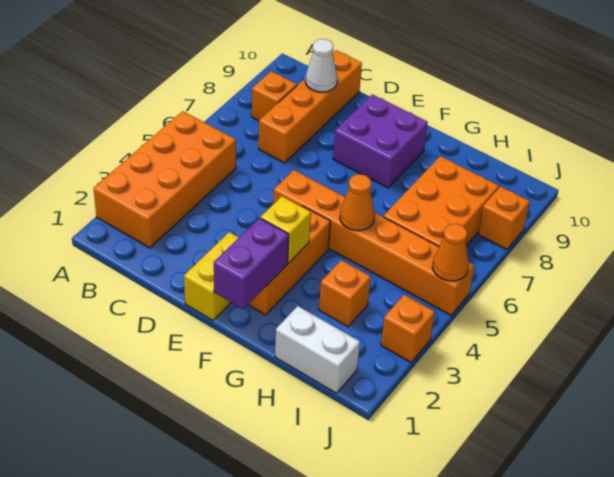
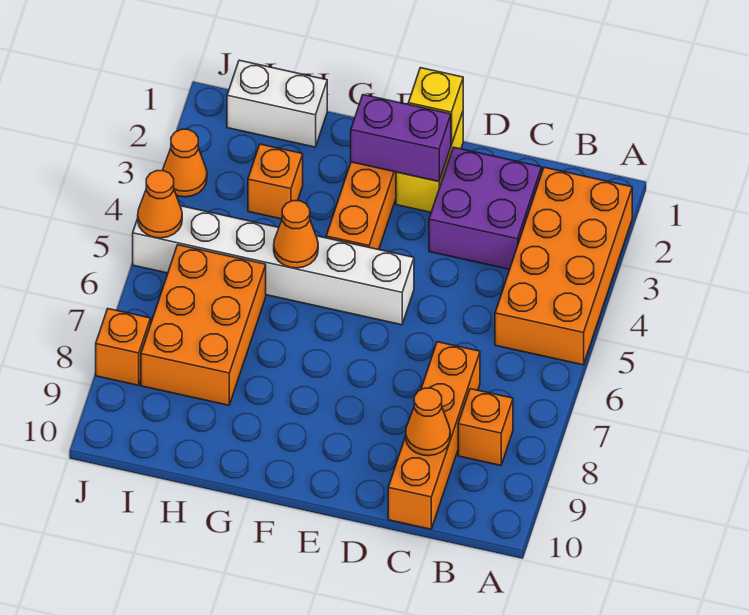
white cone C9 level 2 -> orange cone C9 level 2
orange brick E5:J5 level 1 -> white brick E5:J5 level 1
purple brick E8:F9 level 1 -> purple brick C2:D3 level 1
purple brick F1:F2 level 2 -> purple brick E2:F2 level 2
yellow brick F3 level 2 -> yellow brick E1 level 2
orange brick J3 level 1 -> orange cone J3 level 1

